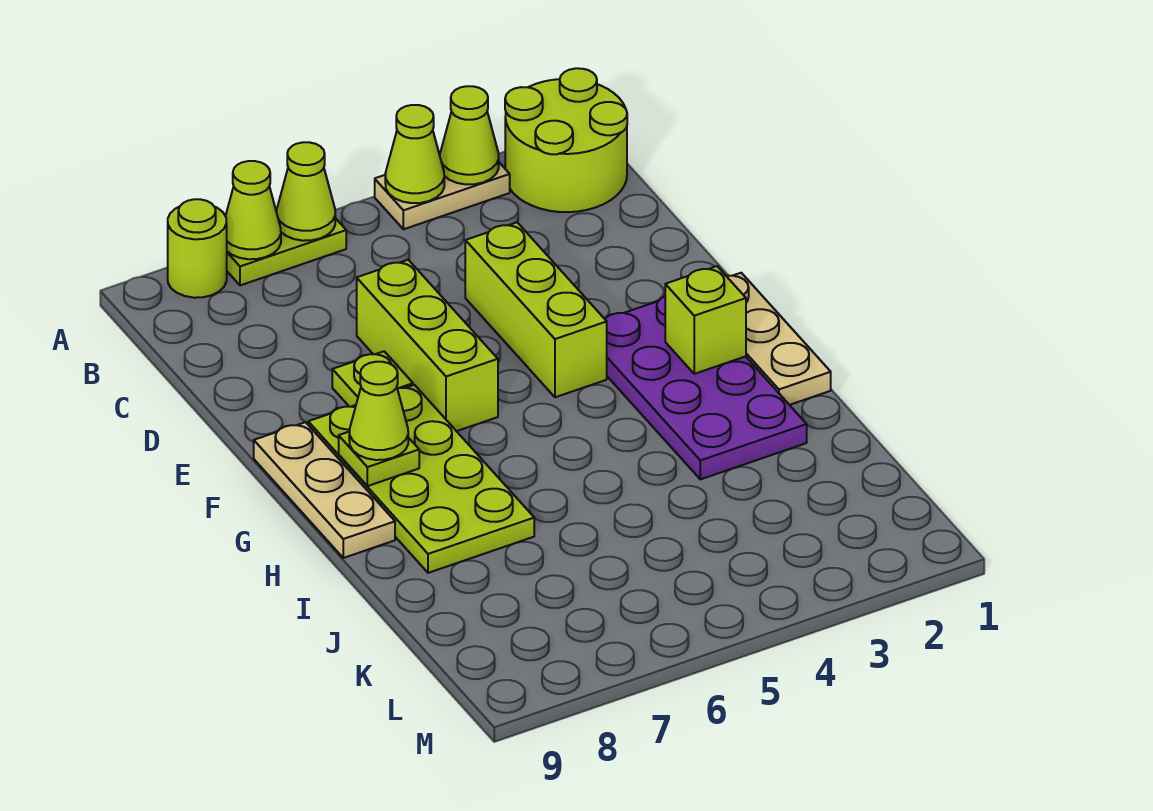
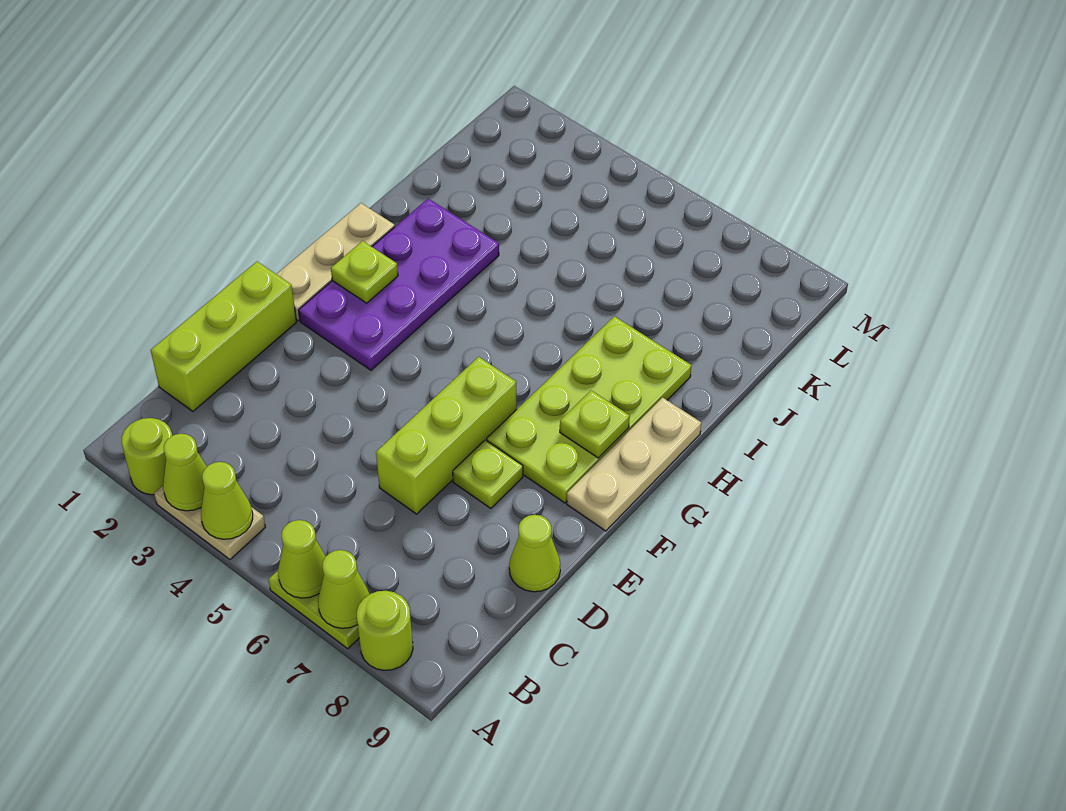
lime round brick A1:B2 level 1 -> lime round brick A2 level 1
lime brick D4:F4 level 1 -> lime brick C1:E1 level 1
lime brick G2 level 2 -> lime plate G2 level 2
lime cone G8 level 3 -> lime cone D9 level 1

